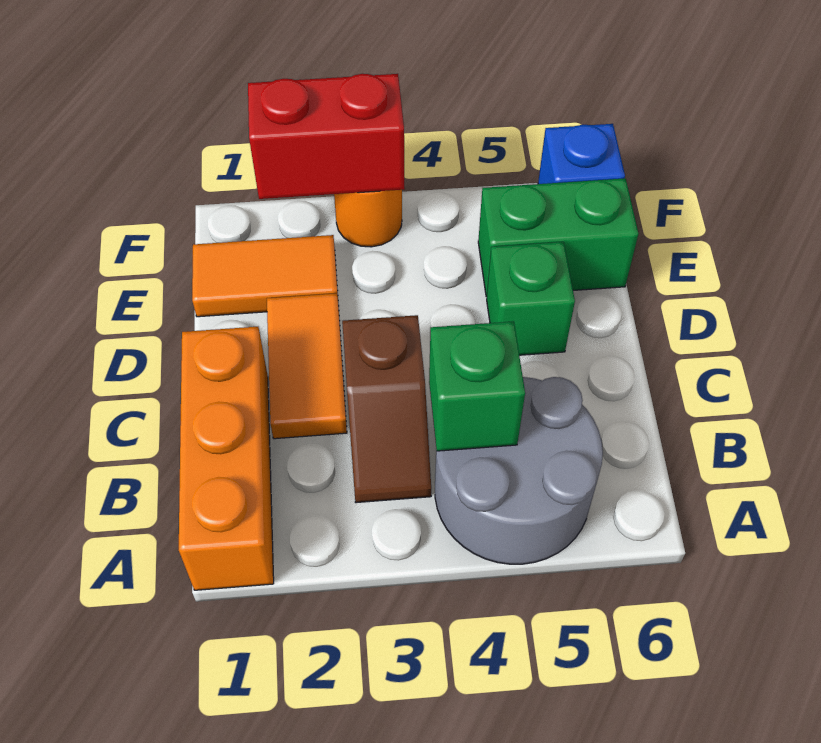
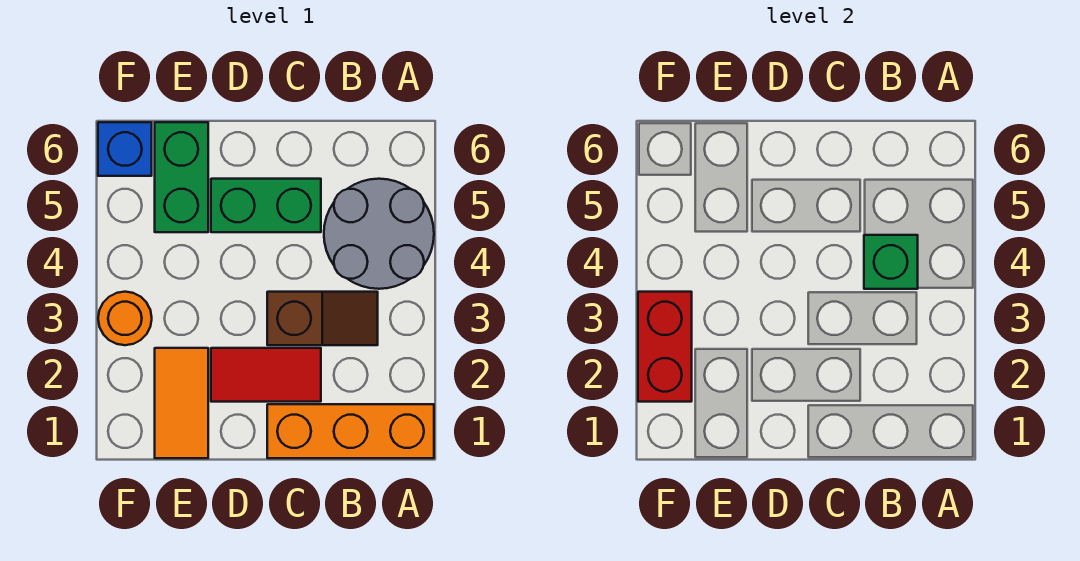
orange tile C2:D2 level 1 -> red tile C2:D2 level 1
green brick D5 level 1 -> green brick C5:D5 level 1

